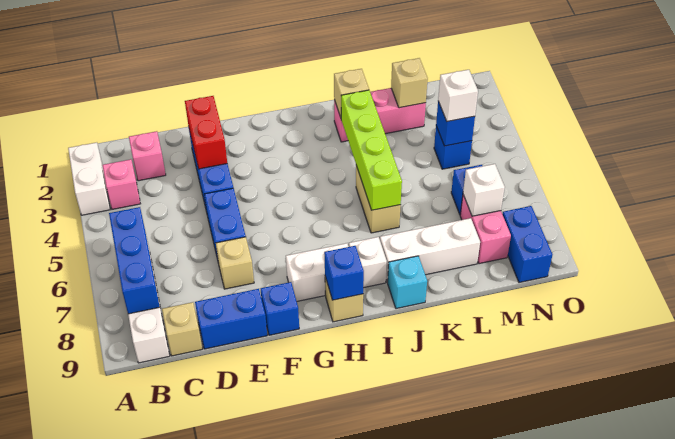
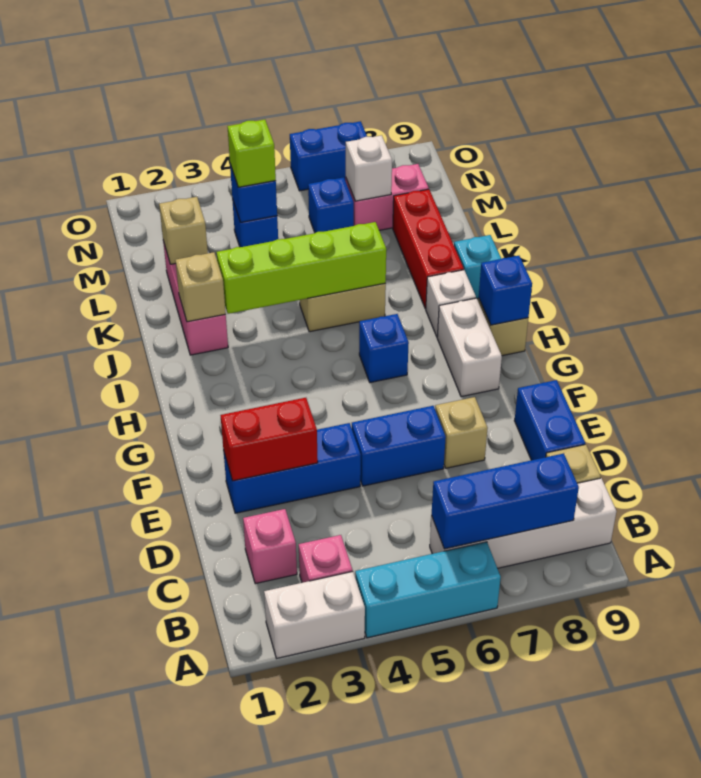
none -> cyan brick A4:A6 level 1
blue brick F9 level 1 -> blue brick H6 level 1
white brick J8:L8 level 1 -> red brick J8:L8 level 1
white brick M4 level 3 -> lime brick M4 level 3
blue brick N8:N9 level 1 -> blue brick O6:O7 level 1

